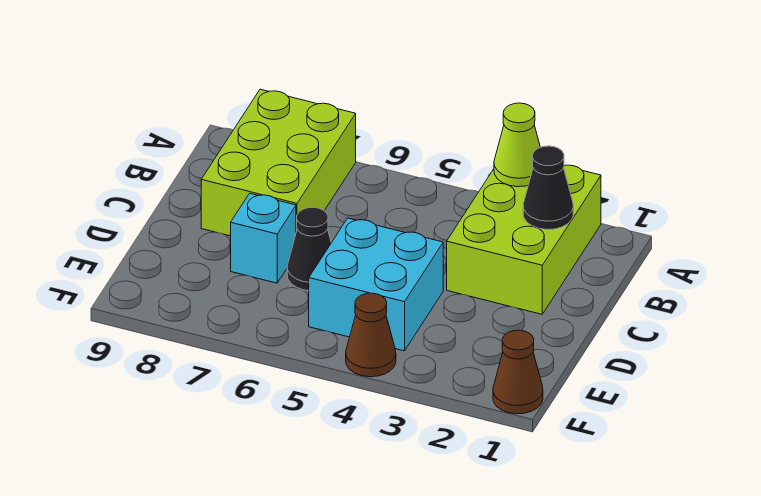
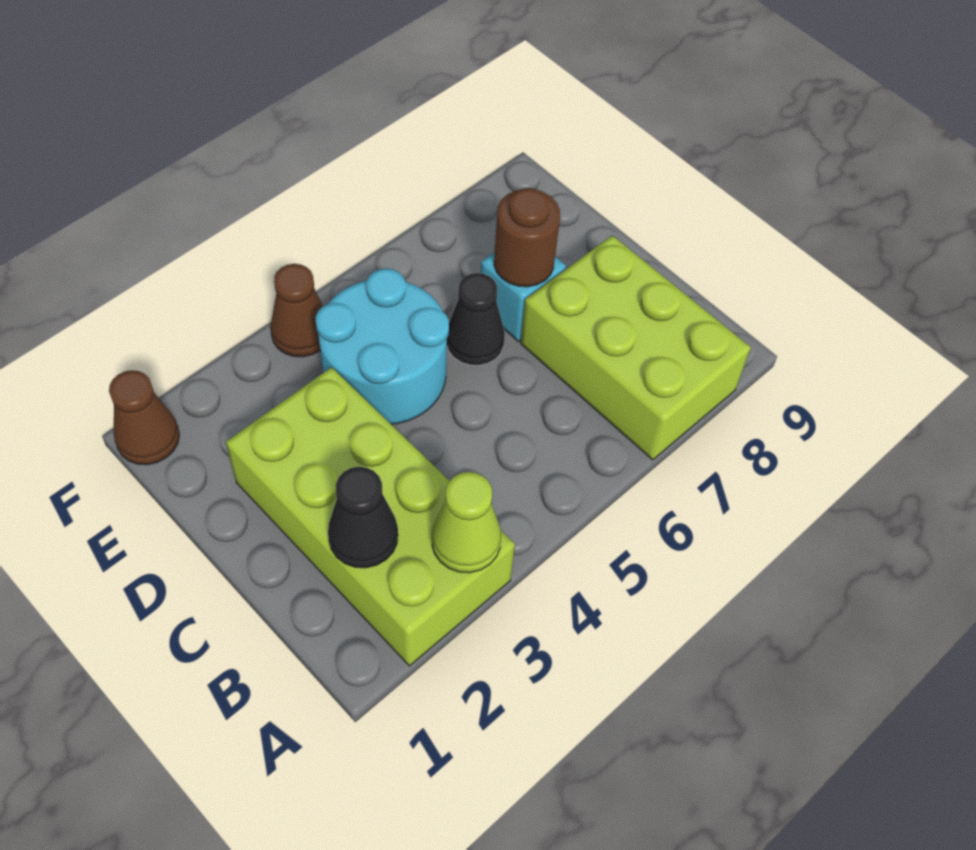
lime brick A2:C3 level 1 -> lime brick A2:D3 level 1
cyan brick D4:E5 level 1 -> cyan round brick D4:E5 level 1
none -> brown round brick D7 level 2

